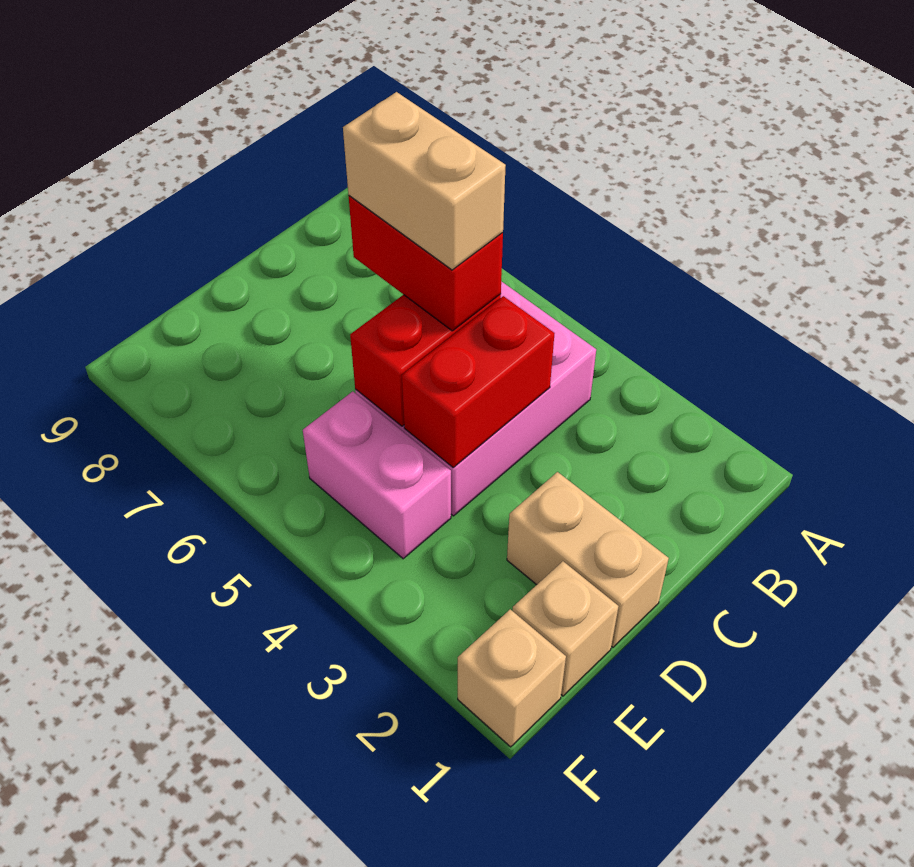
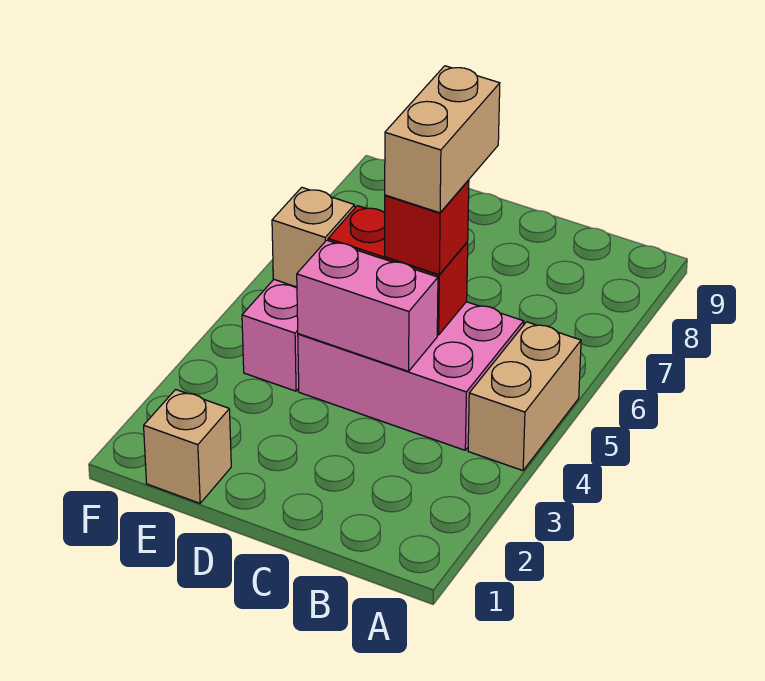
red brick C4:D4 level 2 -> pink brick C4:D4 level 2
red brick C5:C6 level 3 -> red brick C5 level 3
tan brick D1:D2 level 1 -> tan brick A4:A5 level 1
tan brick F1 level 1 -> tan brick E5 level 2

